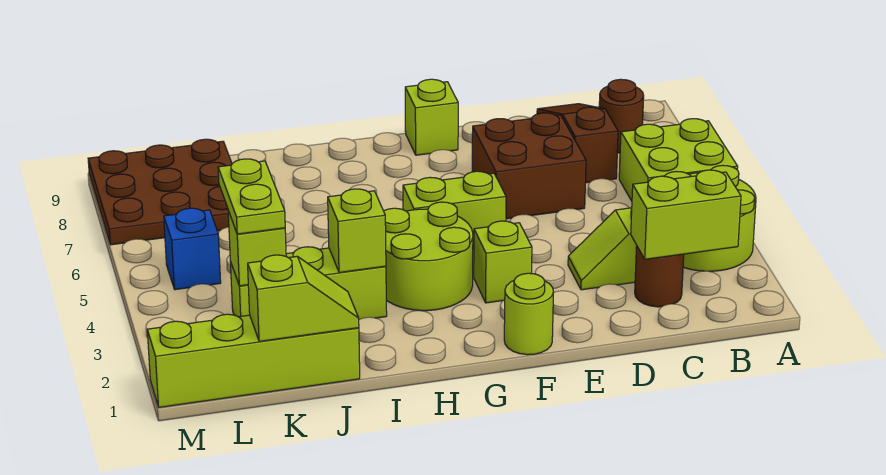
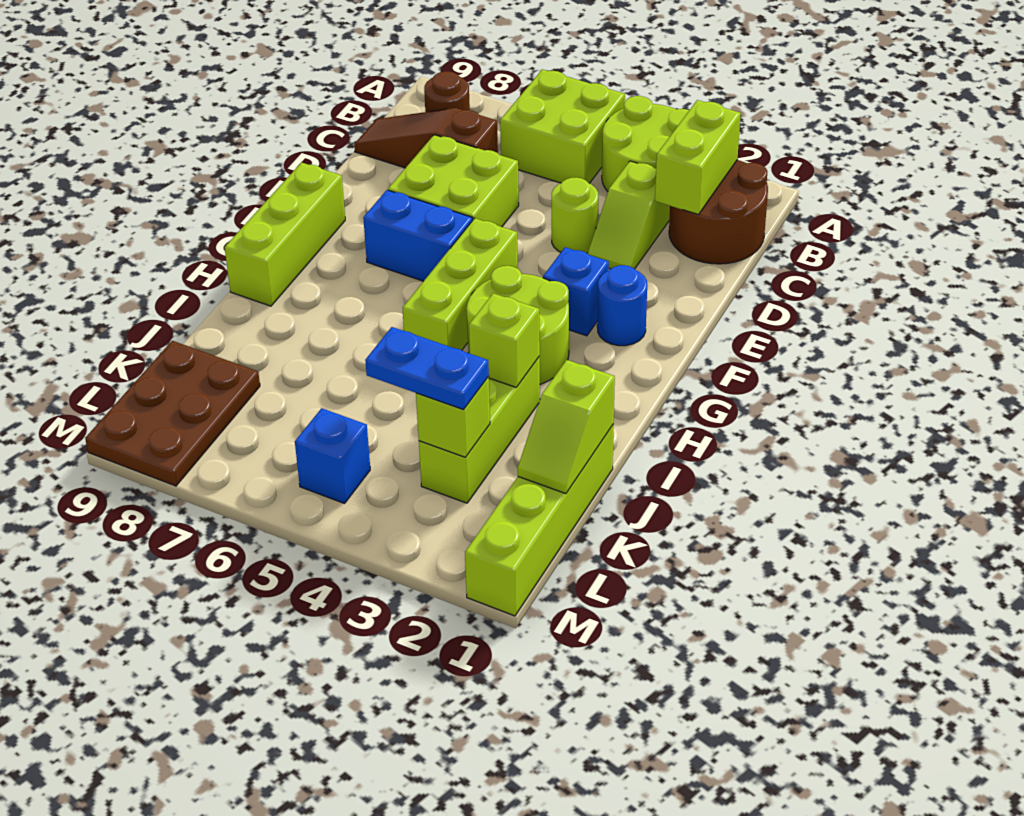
brown round brick C2 level 1 -> brown round brick B1:C2 level 1
brown brick D6:E7 level 1 -> lime brick D6:E7 level 1
lime round brick F1 level 1 -> lime round brick D4 level 1
none -> blue round brick F2 level 1
lime brick F3 level 1 -> blue brick F3 level 1
lime brick F5:G5 level 1 -> lime brick F5:H5 level 1
none -> blue brick F6:F7 level 1
lime brick F9 level 1 -> lime brick F9:H9 level 1
lime slope J1:K1 level 2 top K -> lime slope J1:K1 level 2 top J
lime plate K3:K4 level 3 -> blue plate K3:K4 level 3
brown plate K7:M9 level 1 -> brown plate K8:M9 level 1

